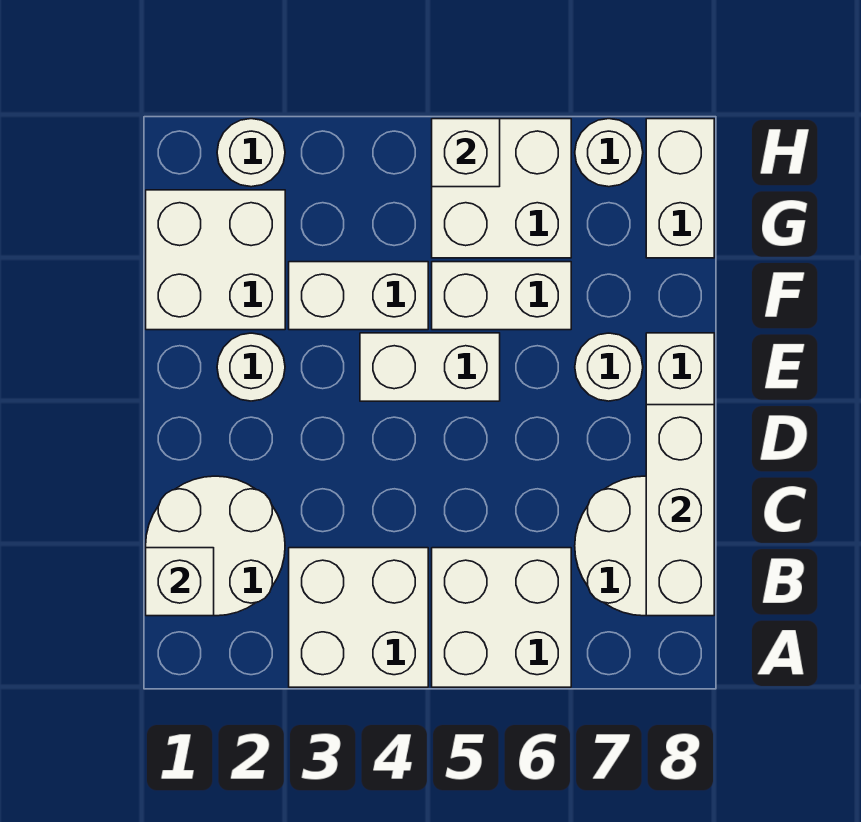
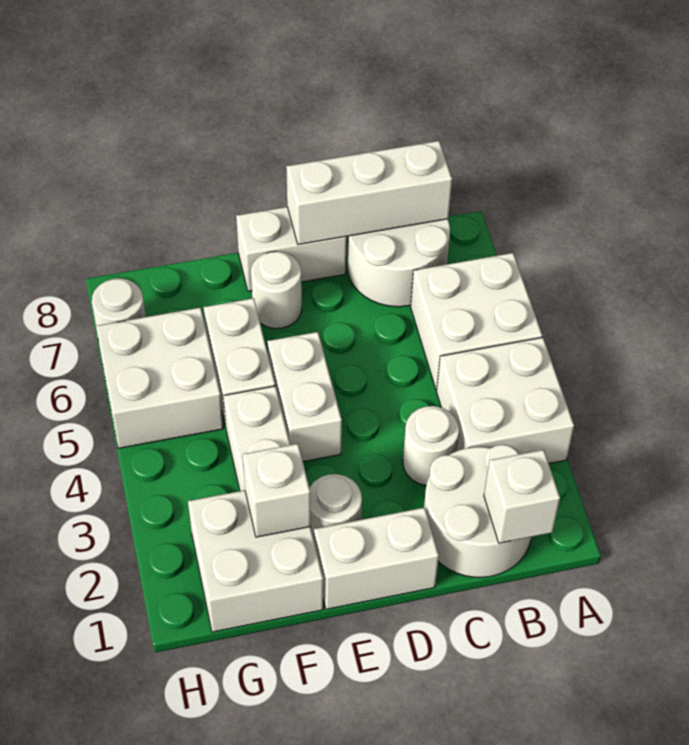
white brick G8:H8 level 1 -> white brick D1:E1 level 1
white round brick H2 level 1 -> white round brick C3 level 1
white brick H5 level 2 -> white brick F2 level 2

